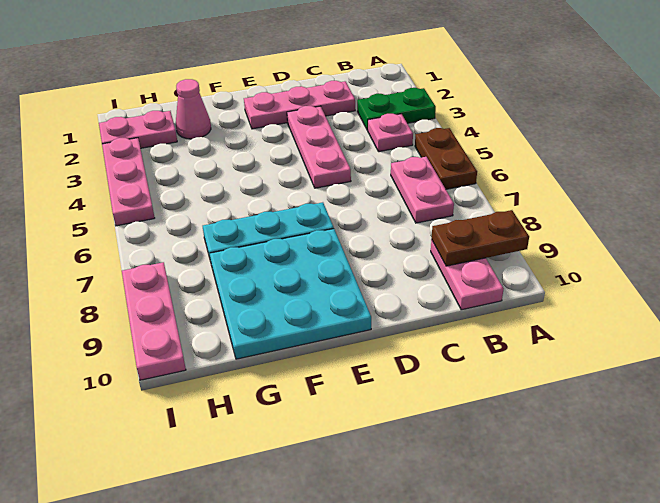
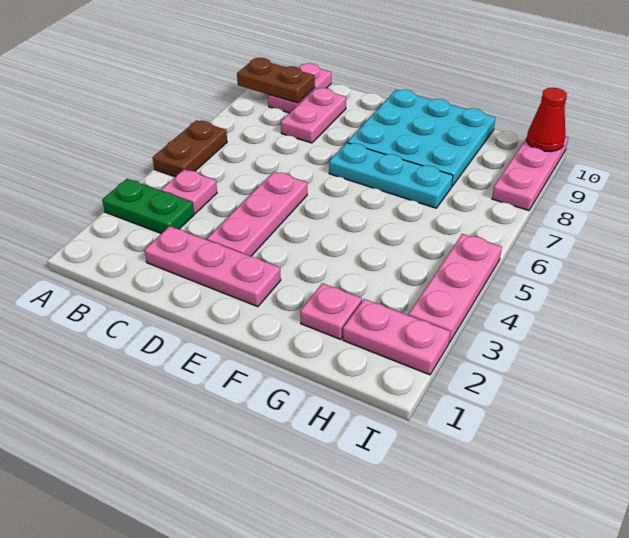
pink plate B6:B7 level 1 -> pink plate C8:C9 level 1
pink cone G2 level 1 -> pink plate G2 level 1
none -> red cone I10 level 2

